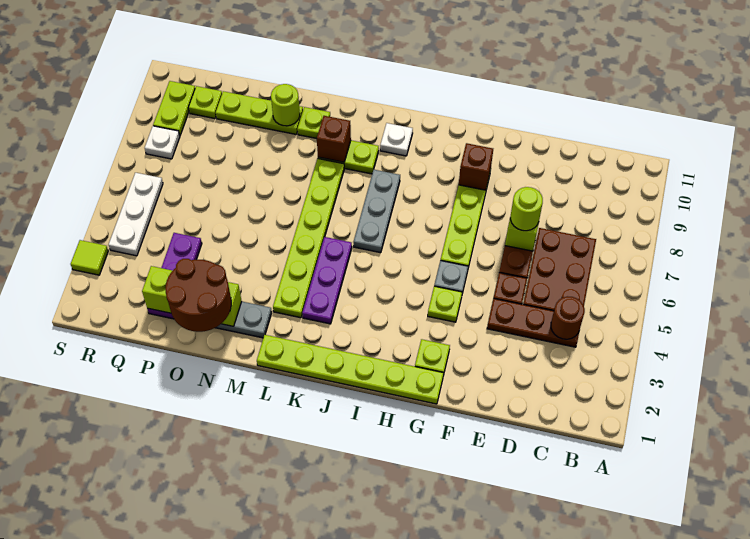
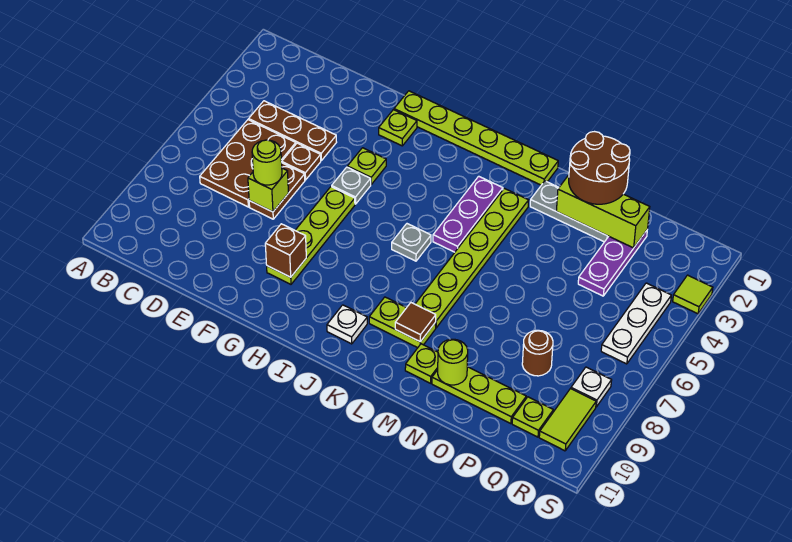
brown round brick C4 level 2 -> brown round brick P8 level 1
grey plate J6:J8 level 1 -> grey plate J6 level 1
brown brick L9 level 2 -> brown tile L9 level 2
lime plate R9:R10 level 1 -> lime tile R9:R10 level 1

